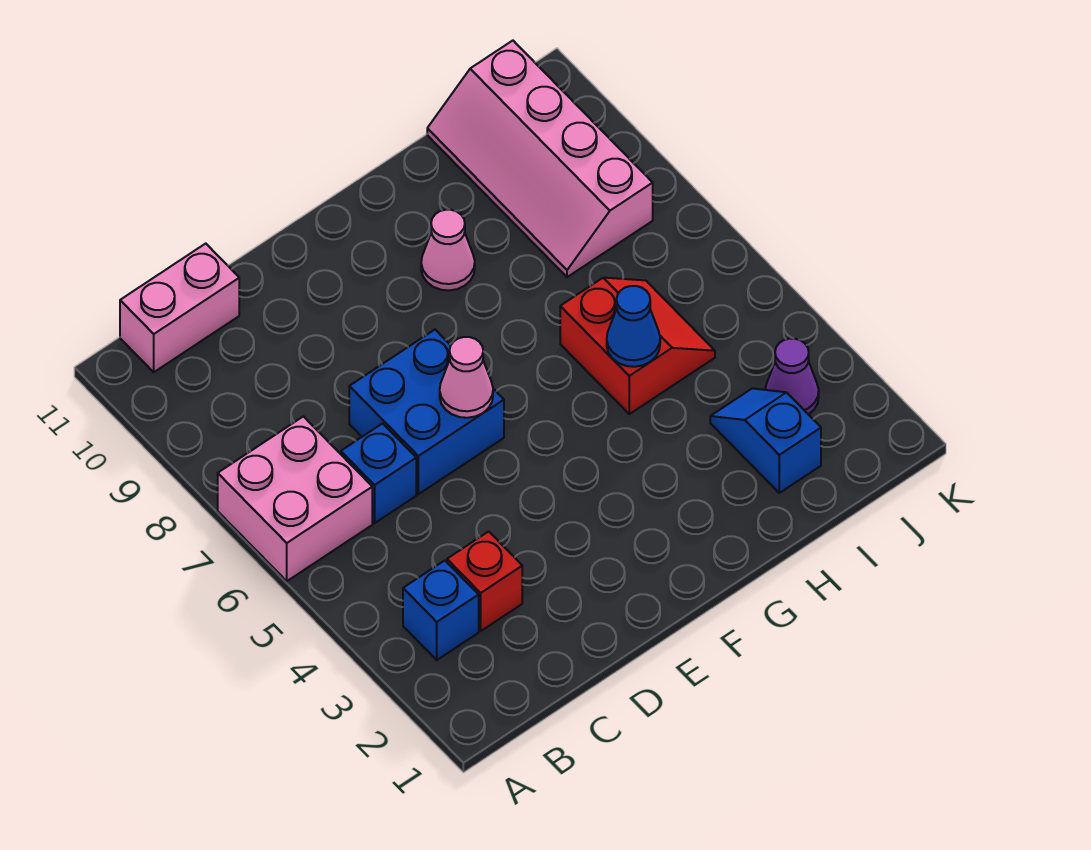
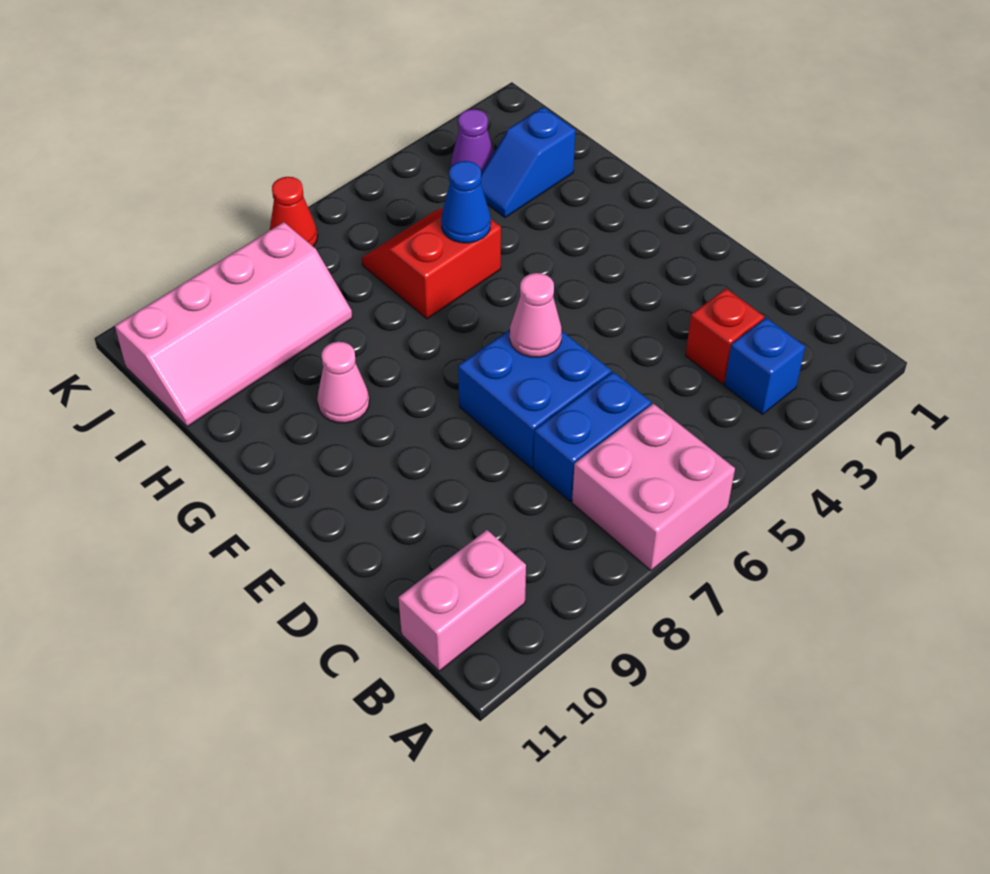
pink brick B11:C11 level 1 -> pink brick B10:B11 level 1
blue brick C6 level 1 -> blue brick C6:C7 level 1
none -> red cone K7 level 1

